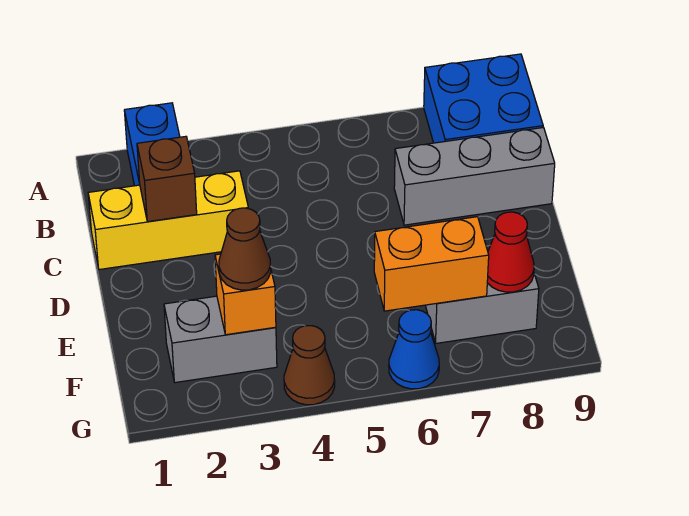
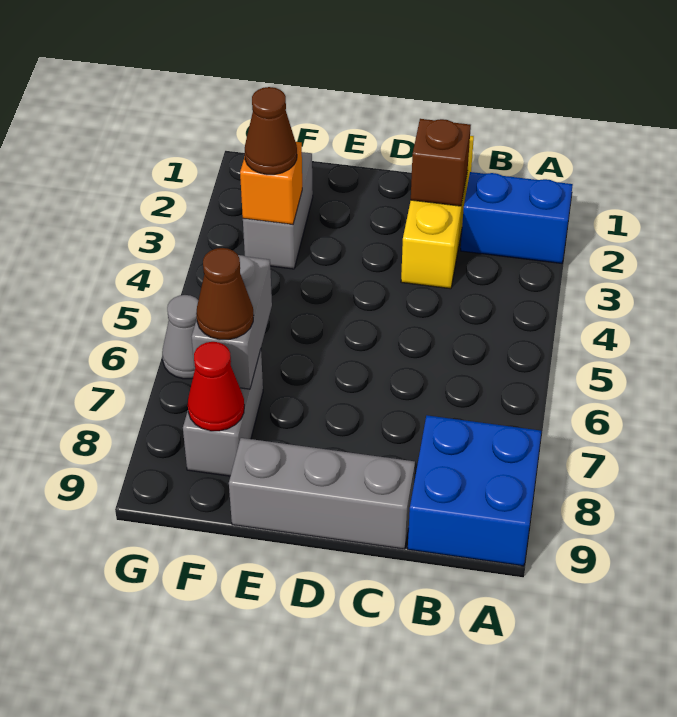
grey brick C7:C9 level 1 -> grey brick C9:E9 level 1
orange brick F6:F7 level 2 -> grey brick F6:F7 level 2
brown cone G4 level 1 -> brown cone F7 level 3
blue cone G6 level 1 -> grey cone G6 level 1

